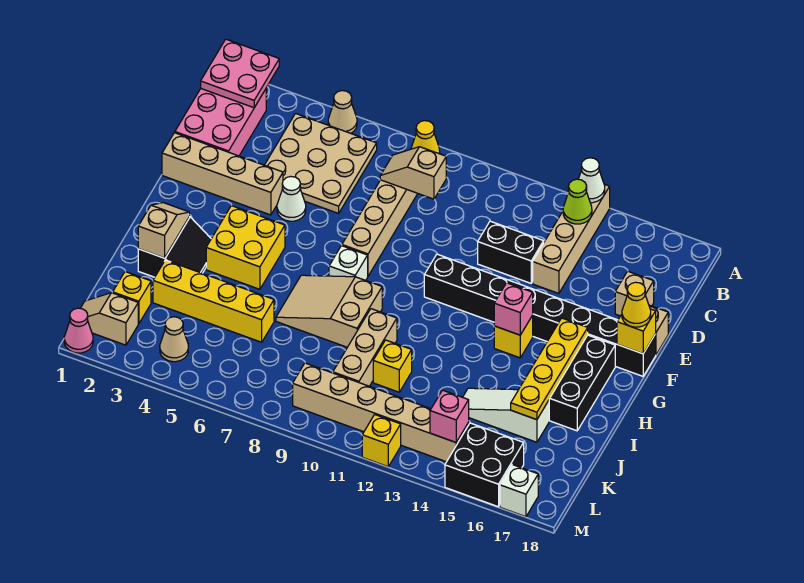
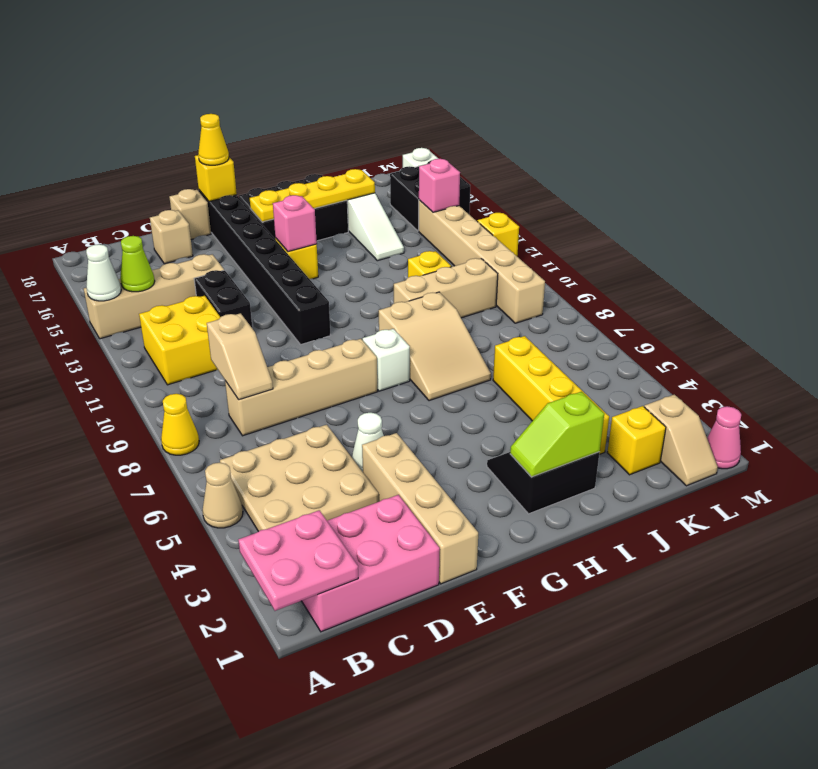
yellow brick G4:H5 level 1 -> yellow brick B11:C12 level 1
tan slope H2:I2 level 2 top I -> lime slope H2:I2 level 2 top I
tan cone L4 level 1 -> none

